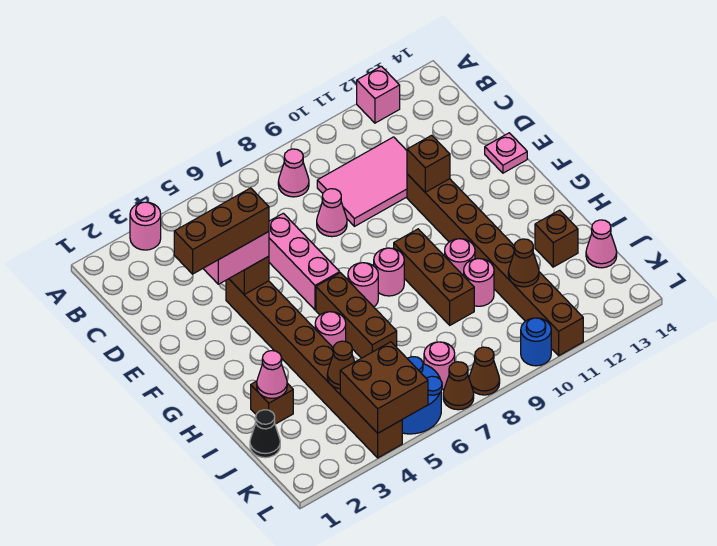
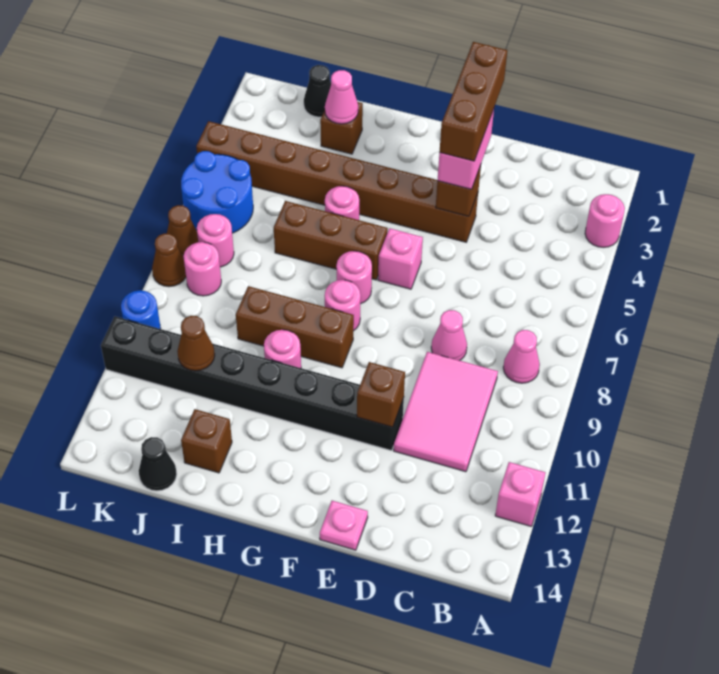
pink brick D6:F6 level 1 -> pink brick F6 level 1
brown brick E11:L11 level 1 -> black brick E11:L11 level 1
pink round brick I10 level 1 -> pink round brick K8 level 1
brown cone J4 level 2 -> none
pink cone J14 level 1 -> black cone J14 level 1
brown brick K4:L5 level 2 -> none

